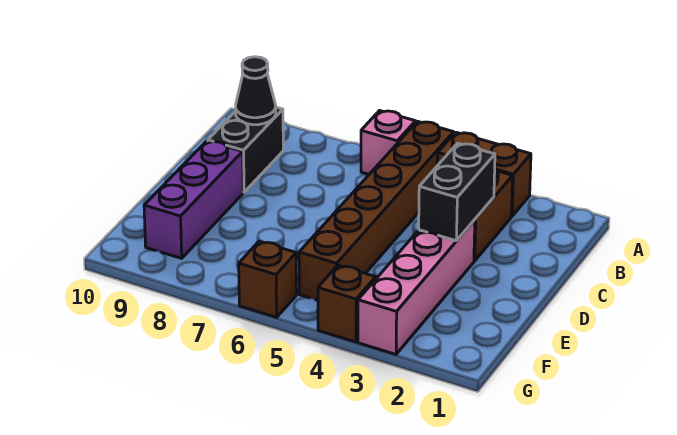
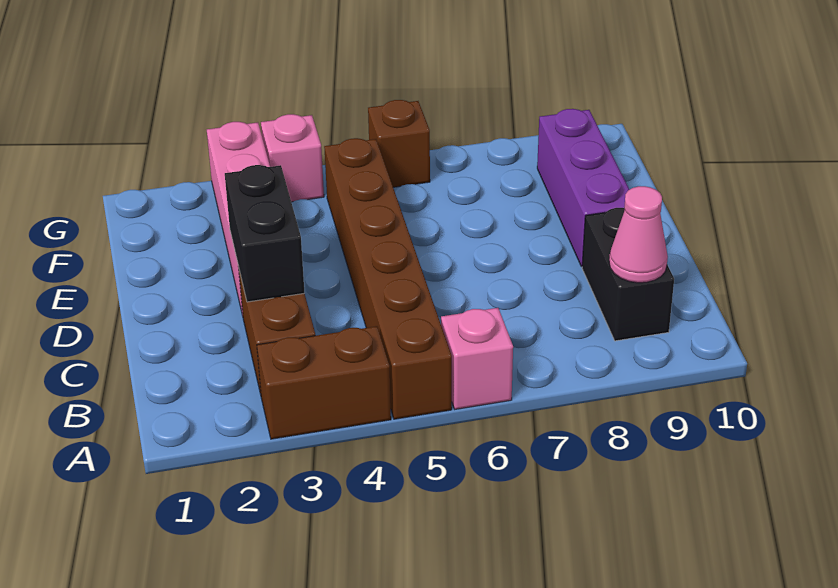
black cone B9 level 2 -> pink cone B9 level 2
brown brick G4 level 1 -> pink brick G4 level 1

